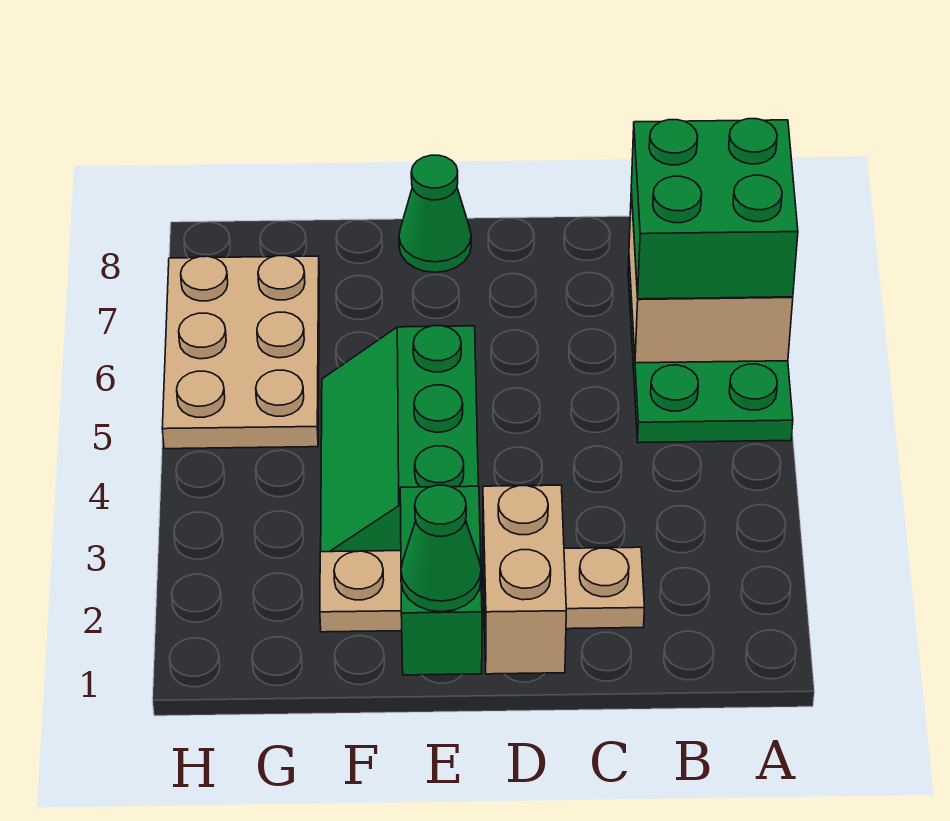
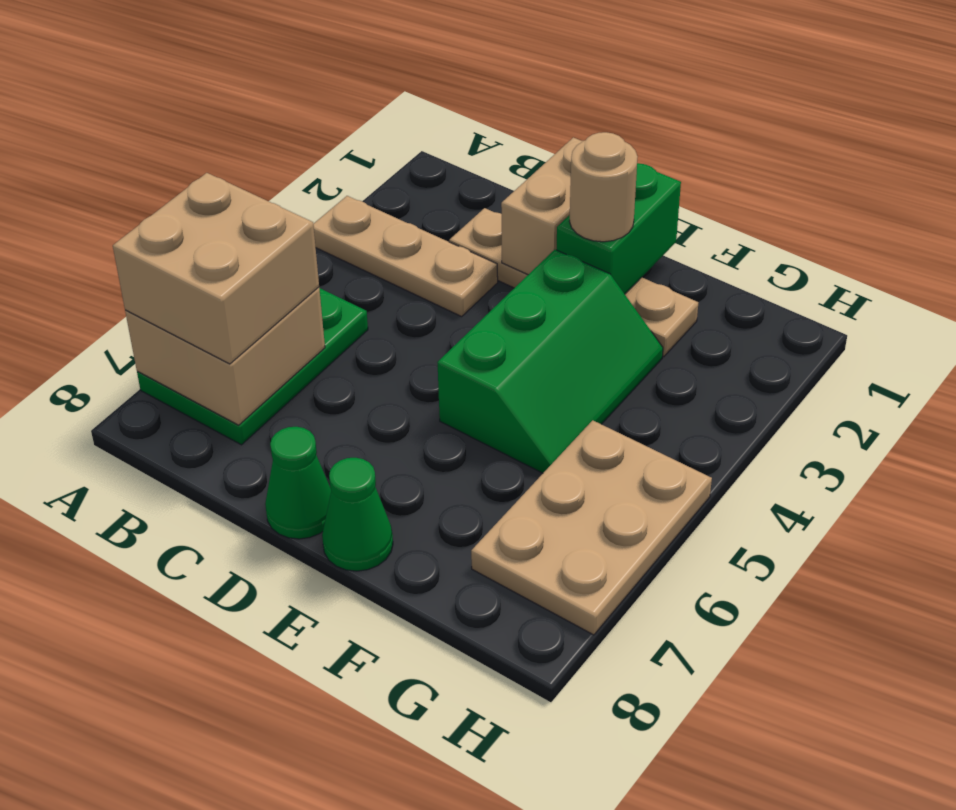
none -> tan plate A3:C3 level 1
green brick A6:B7 level 3 -> tan brick A6:B7 level 3
green cone E1 level 3 -> green cone D8 level 1
none -> tan round brick E2 level 3

